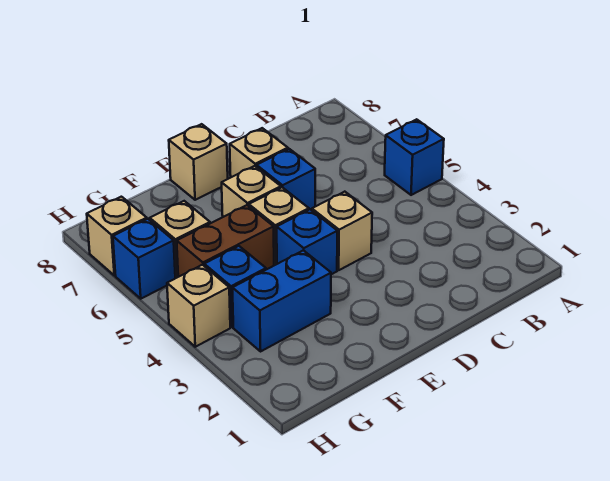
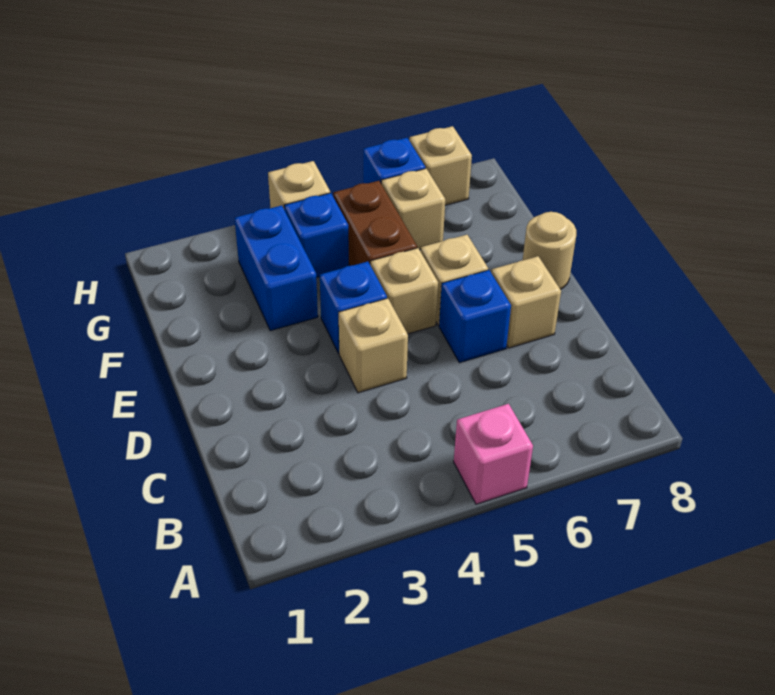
blue brick A5 level 1 -> pink brick A5 level 1
tan brick E8 level 1 -> tan round brick E8 level 1

